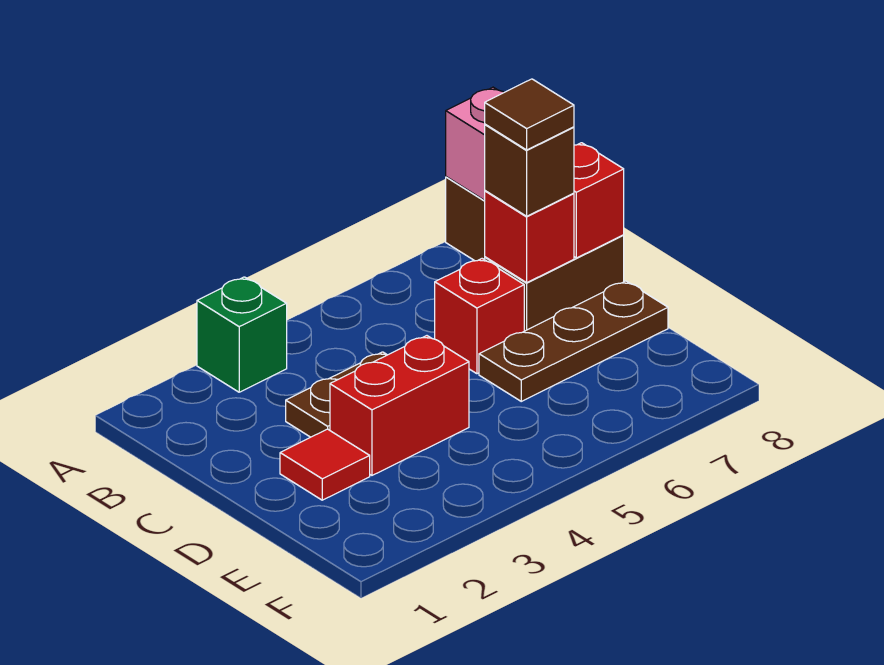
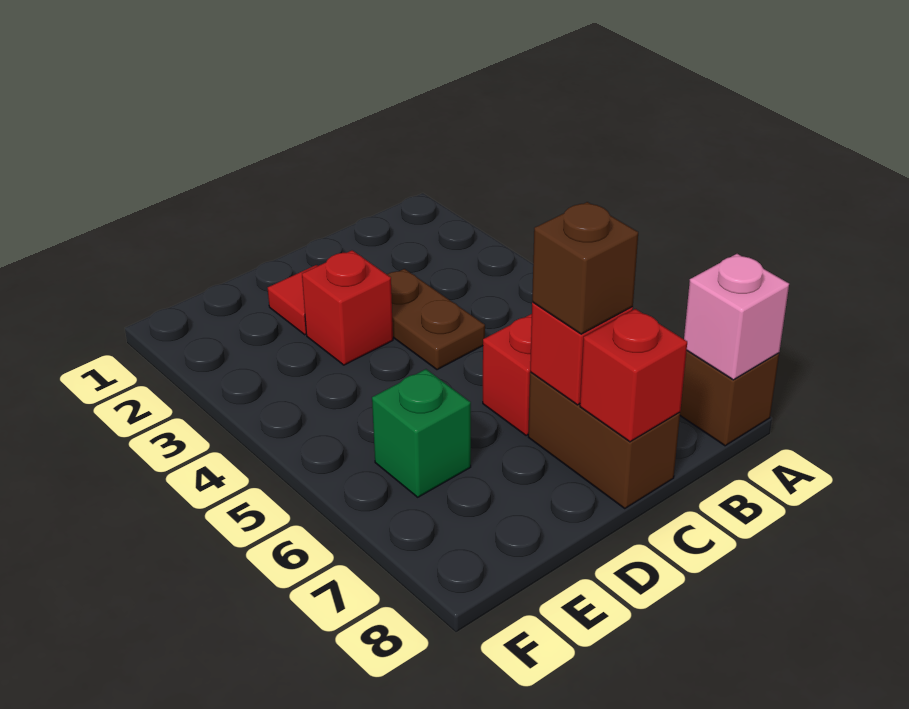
green brick A3 level 1 -> green brick E6 level 1
brown tile C7 level 4 -> none
red brick D3:D4 level 1 -> red brick D3 level 1
brown plate D6:D8 level 1 -> none

